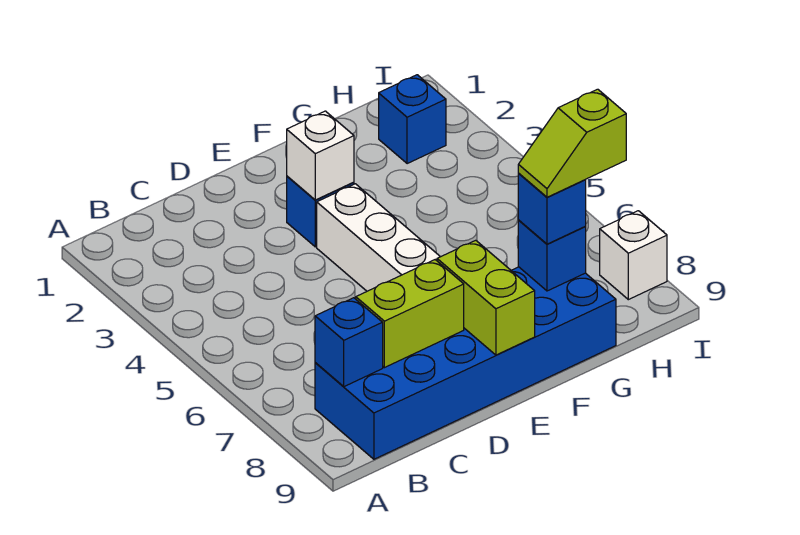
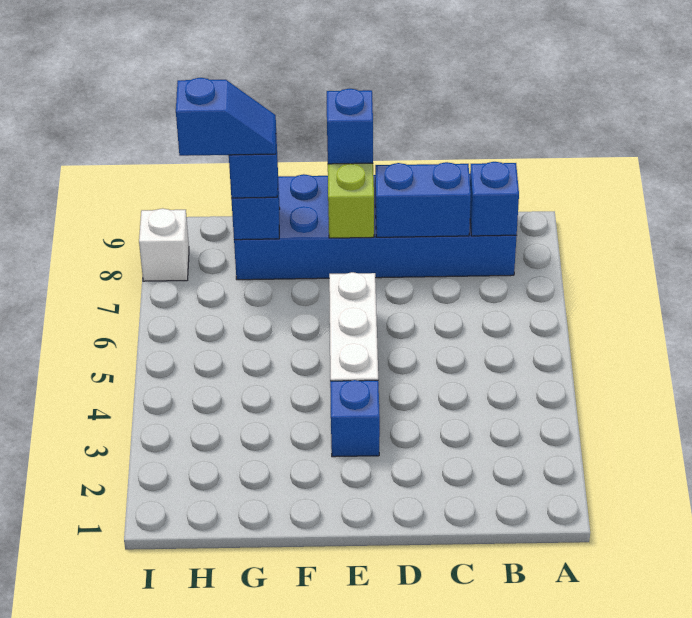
lime brick C8:D8 level 2 -> blue brick C8:D8 level 2
white brick E3 level 2 -> none
lime slope G8:H8 level 4 top H -> blue slope G8:H8 level 4 top H
blue brick H2 level 1 -> blue brick E9 level 3

